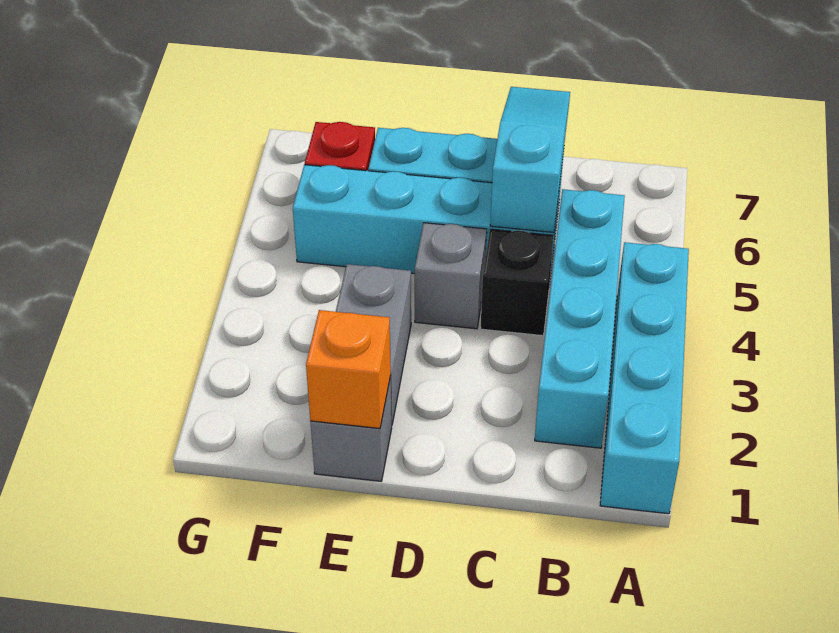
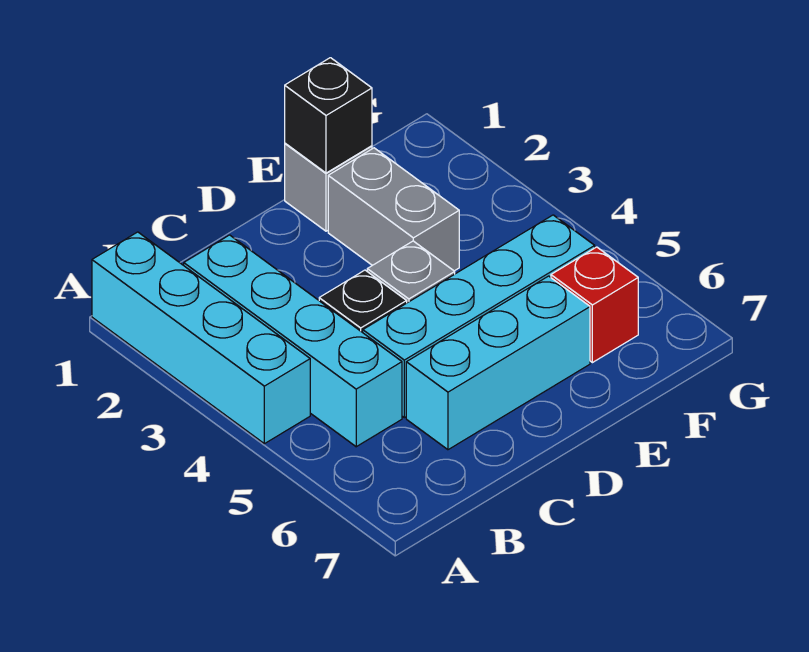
cyan slope C5:C7 level 2 top 5 -> none
orange brick E1 level 2 -> black brick E1 level 2

